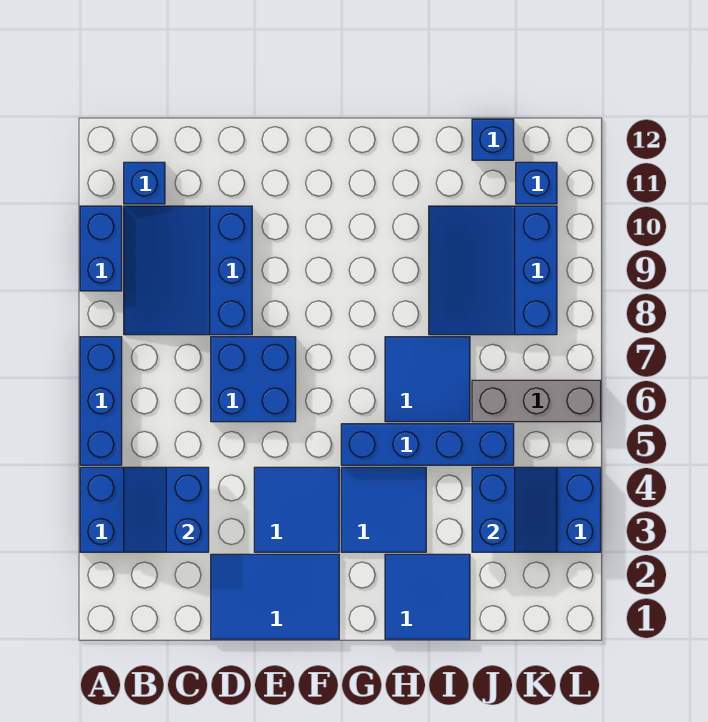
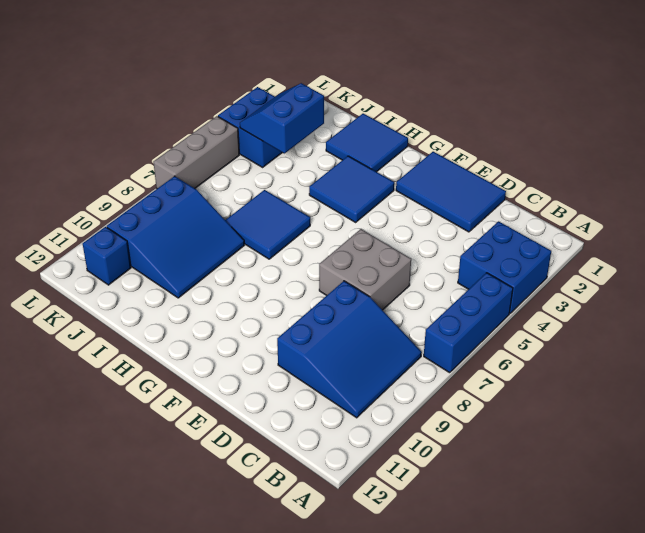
blue brick A9:A10 level 1 -> none
blue slope B3:C4 level 2 top C -> none
blue brick B11 level 1 -> none
blue brick D6:E7 level 1 -> grey brick D6:E7 level 1
blue tile E3:F4 level 1 -> none
blue brick G5:J5 level 1 -> none
grey brick J6:L6 level 1 -> grey brick L5:L7 level 1
blue brick J12 level 1 -> none

